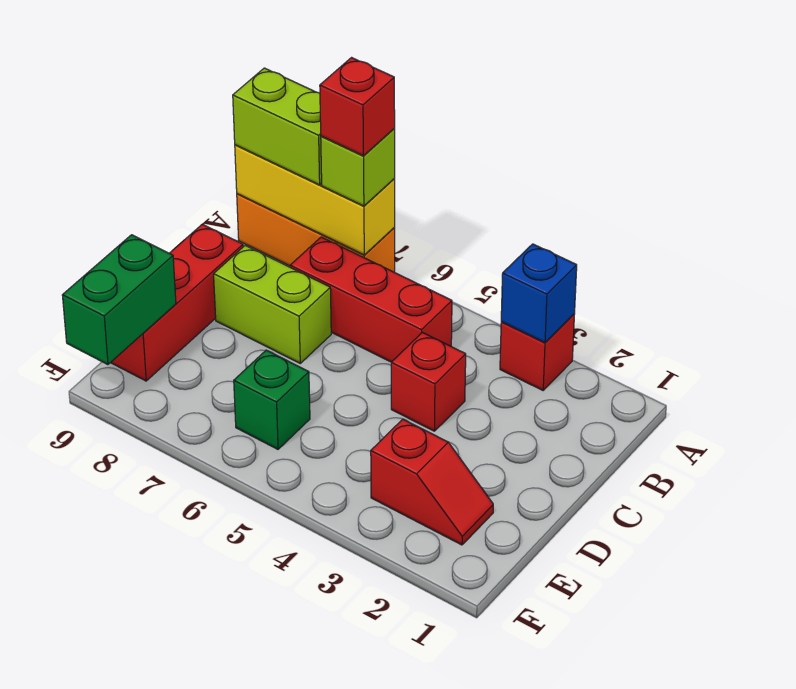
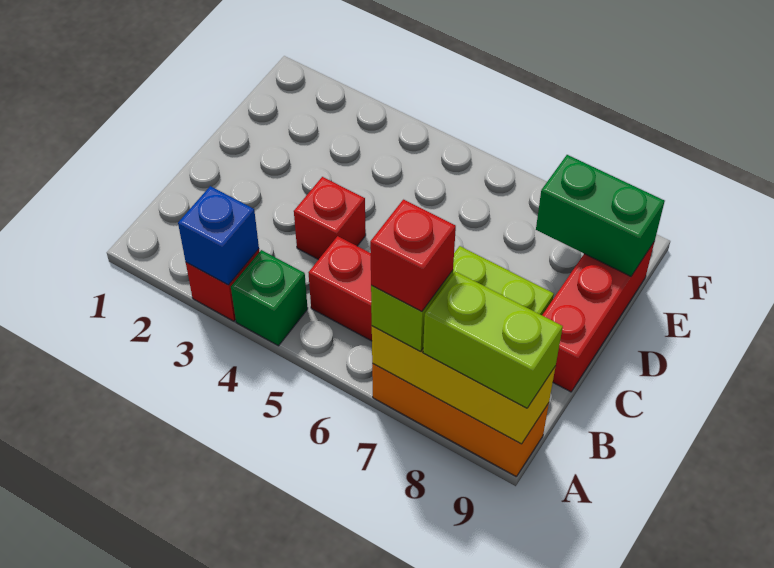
red slope E2:E3 level 1 top 3 -> none
green brick E6 level 1 -> green brick A4 level 1
green brick E9:F9 level 2 -> green brick E8:E9 level 2

